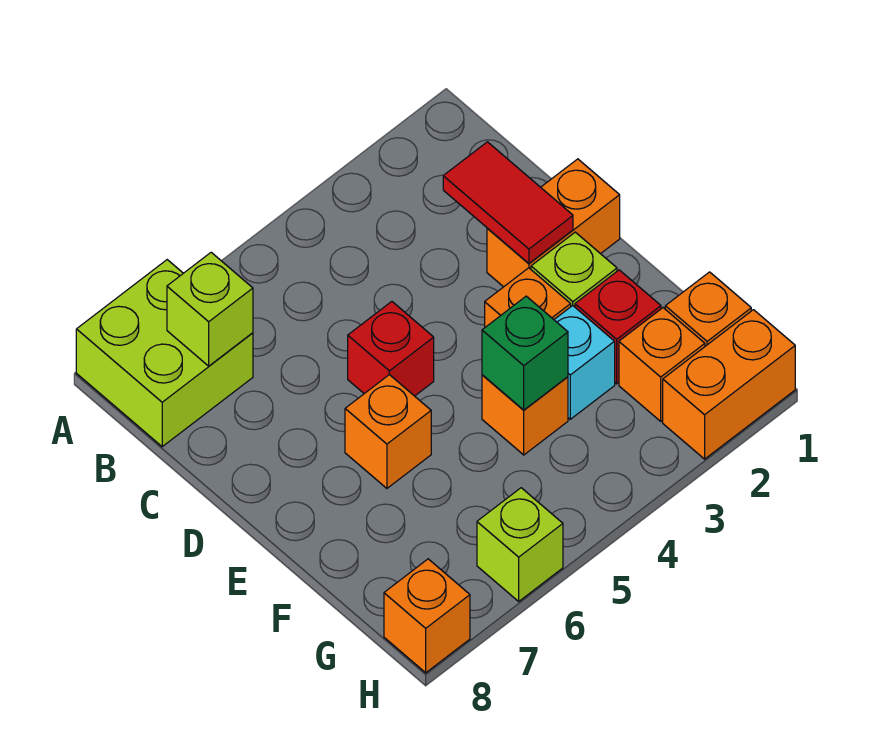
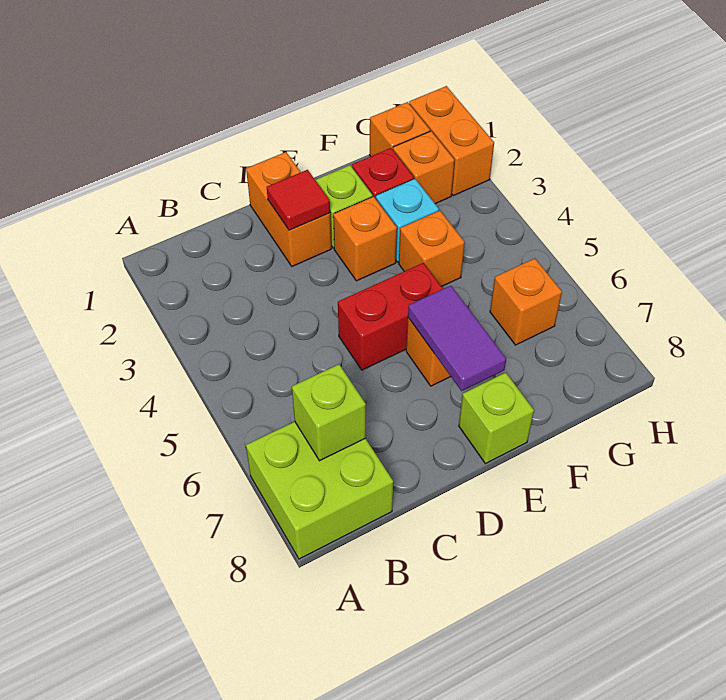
red tile C2:D2 level 2 -> red tile D2 level 2
red brick D5 level 1 -> red brick D5:E5 level 1
none -> purple tile E6:E7 level 2
green brick F4 level 2 -> none
lime brick H6 level 1 -> lime brick E8 level 1
orange brick H8 level 1 -> orange brick G6 level 1

